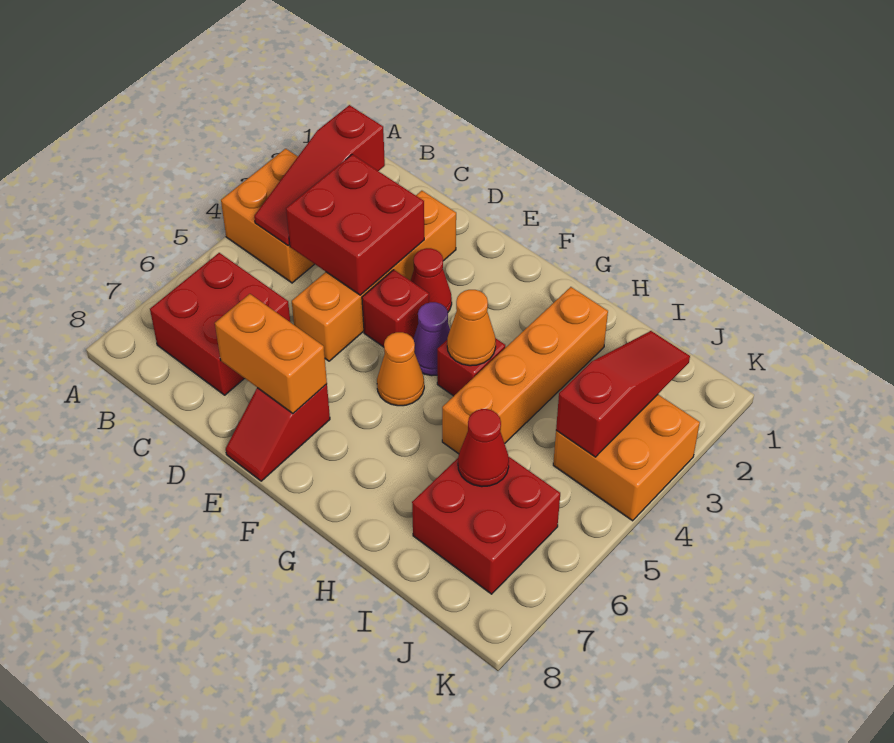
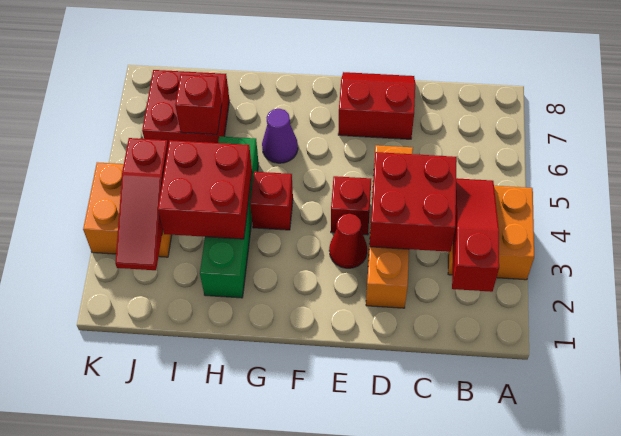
red brick B6:C7 level 1 -> red brick H3:I4 level 2
orange brick D7:E7 level 2 -> none
red slope E7:E8 level 1 top 7 -> red slope D7:E8 level 1 top 7
purple cone F4 level 1 -> purple cone G6 level 1
orange cone F5 level 1 -> none
orange cone G4 level 2 -> none
orange brick H2:H5 level 1 -> green brick H2:H5 level 1
red cone I6 level 2 -> red brick I6 level 2

